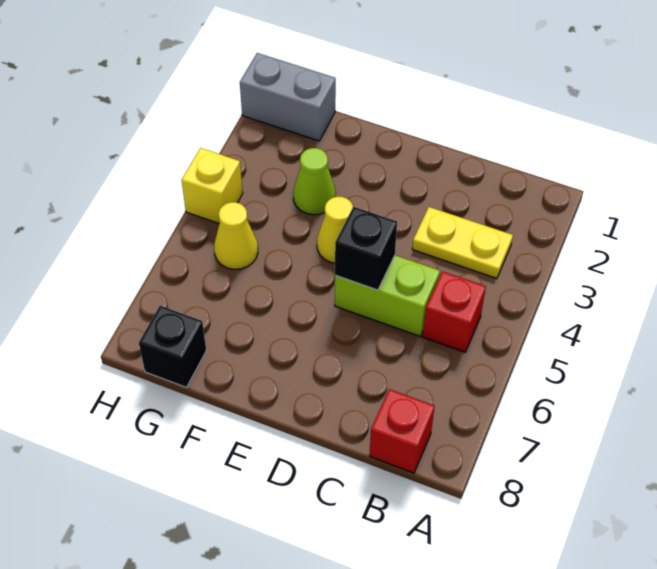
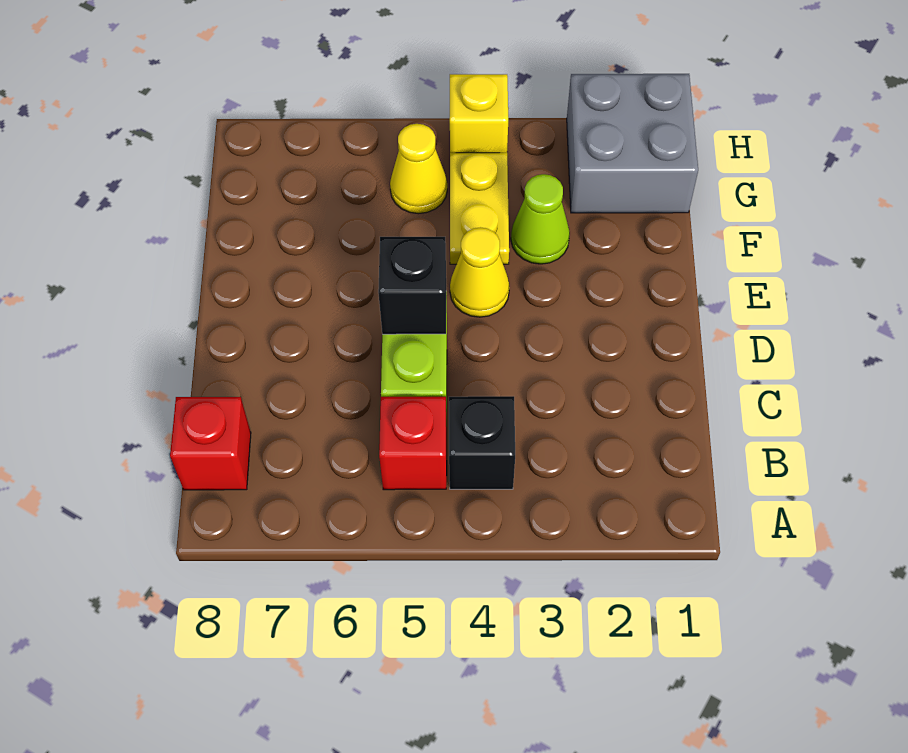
yellow plate B3:C3 level 1 -> yellow plate F4:G4 level 1
grey brick G1:H1 level 1 -> grey brick G1:H2 level 1
black brick G8 level 1 -> black brick B4 level 1

